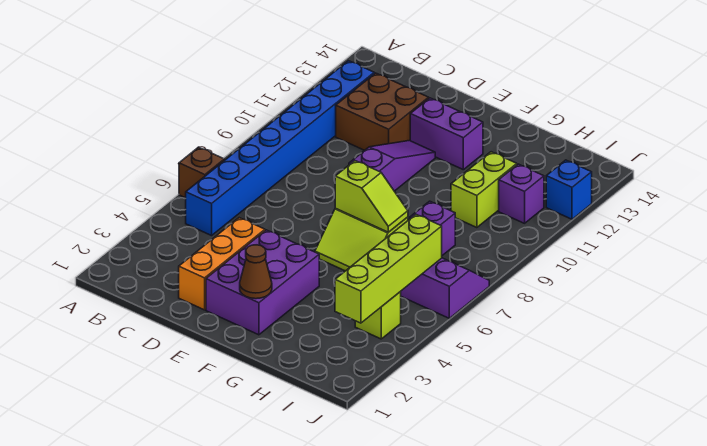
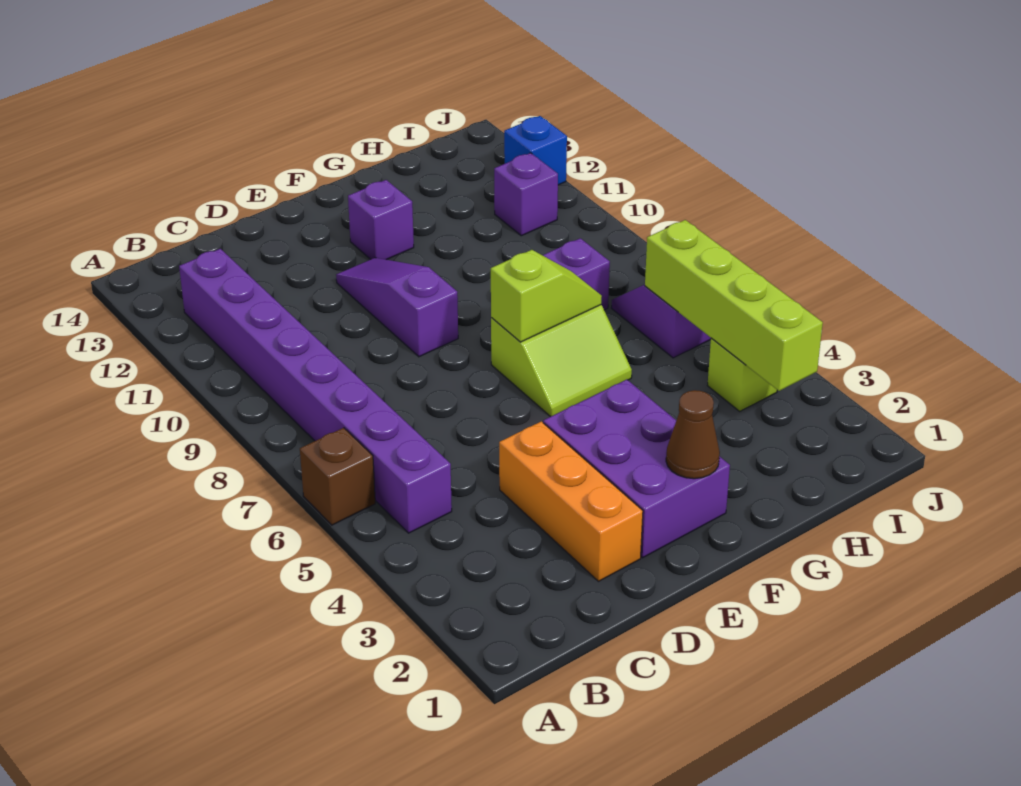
blue brick B5:B12 level 1 -> purple brick B5:B12 level 1
brown brick C11:D12 level 1 -> none
purple brick E12:F12 level 1 -> purple brick F12 level 1
lime brick H10:H11 level 1 -> none

